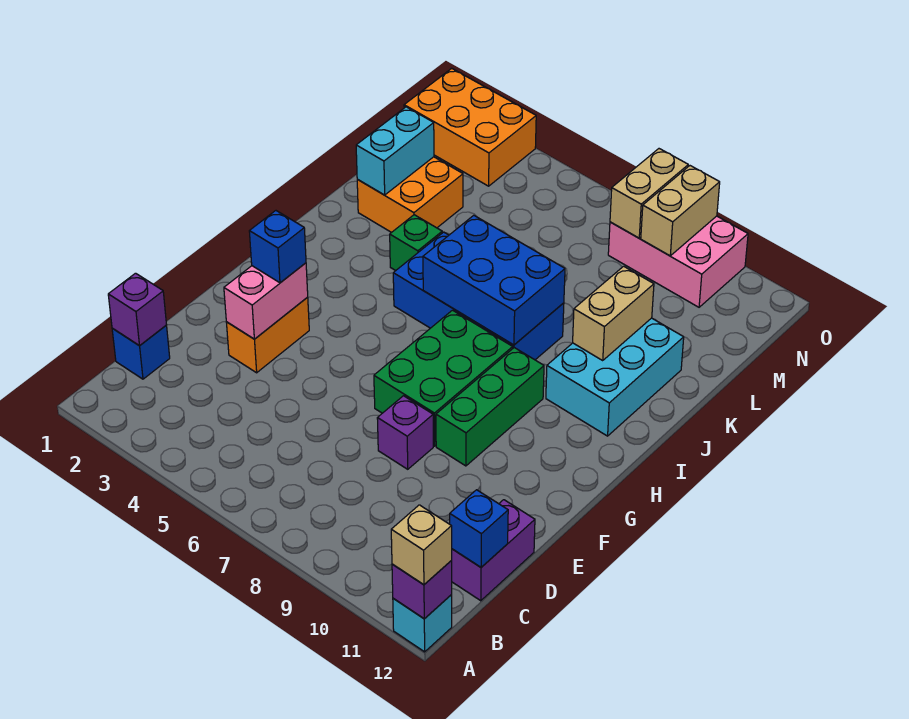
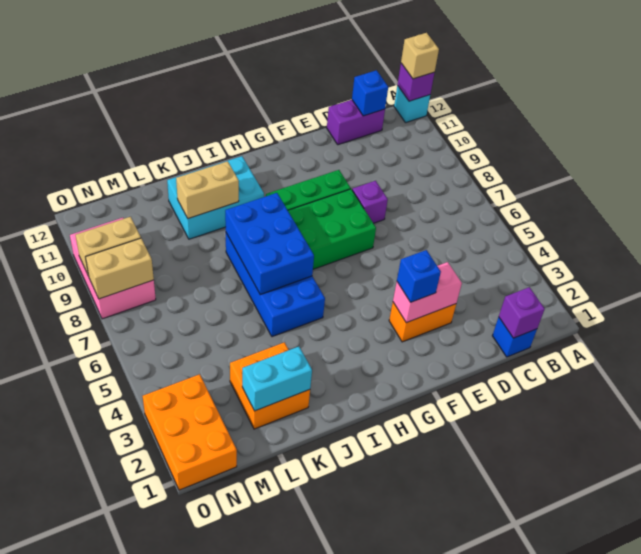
green brick J4 level 1 -> none

